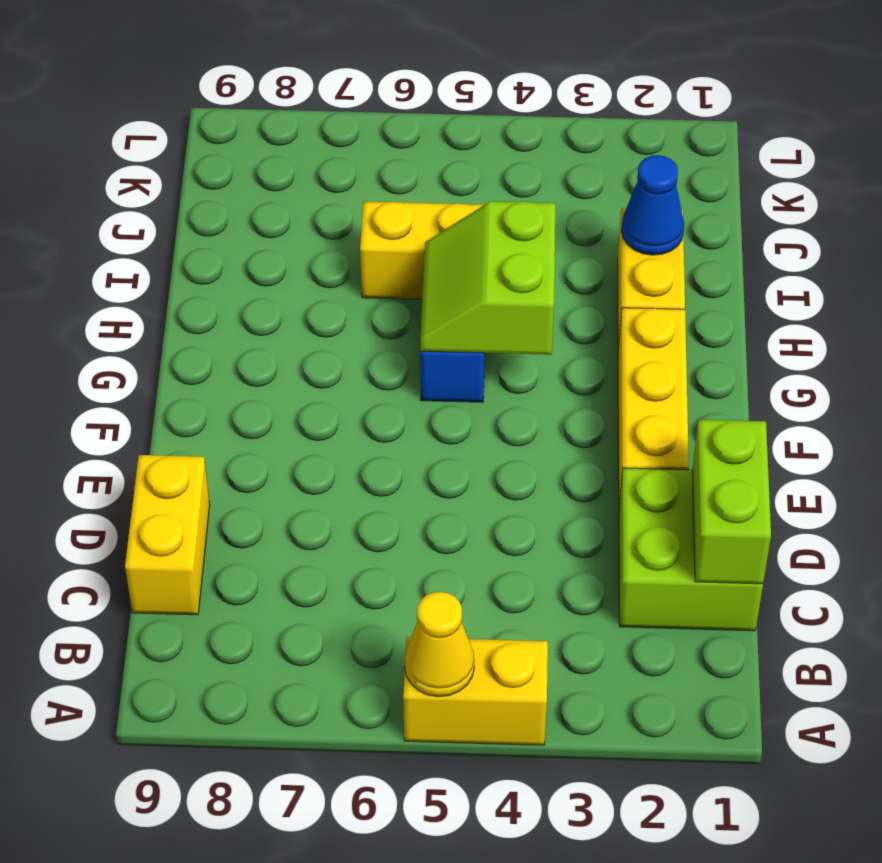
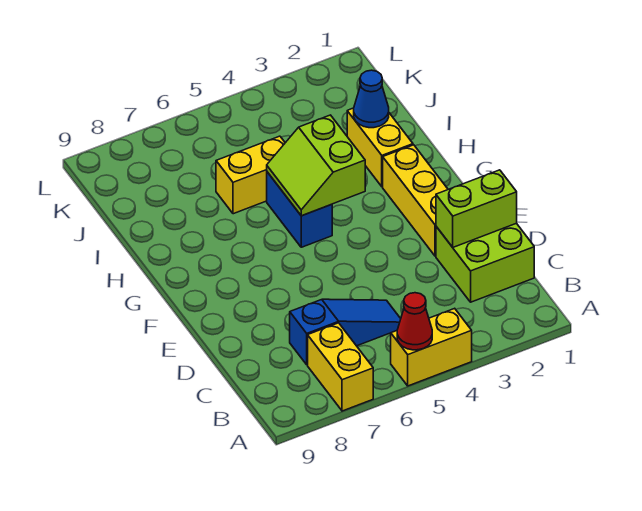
yellow cone A5 level 2 -> red cone A5 level 2
lime brick C1:D1 level 2 -> lime brick D1:D2 level 2
none -> blue slope C5:C7 level 1 top 7
yellow brick C9:D9 level 1 -> yellow brick A7:B7 level 1

